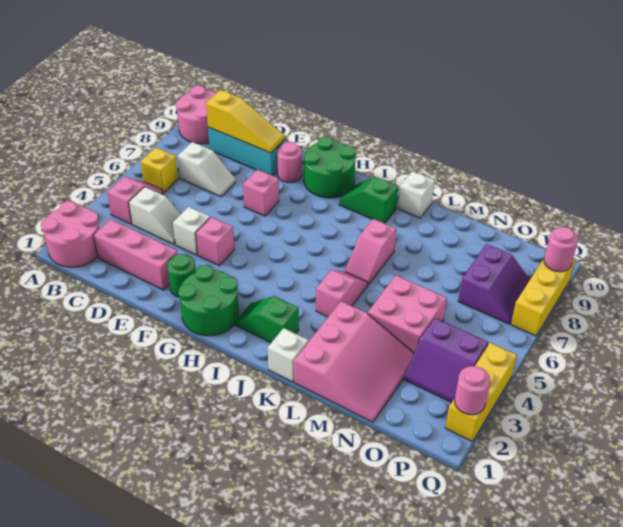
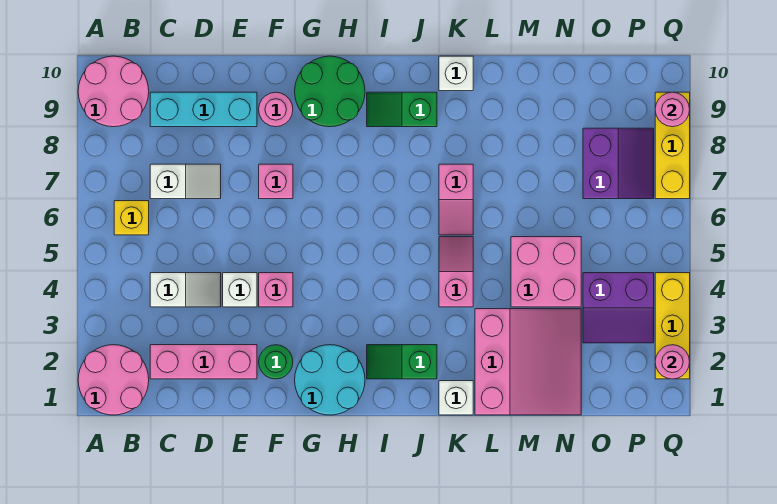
pink slope B4:B5 level 1 top 4 -> none
yellow slope C9:E9 level 2 top C -> none
green round brick G1:H2 level 1 -> cyan round brick G1:H2 level 1

